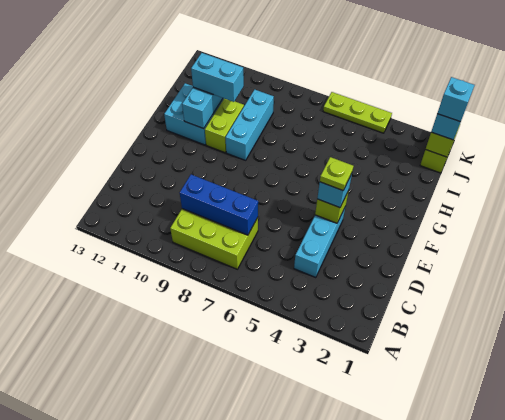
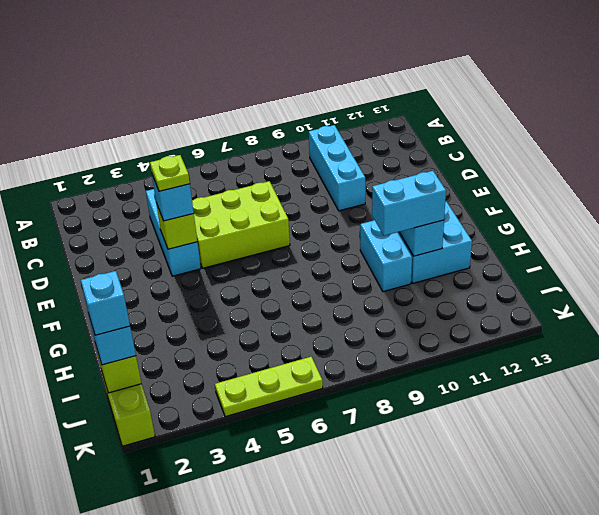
lime brick B7:C9 level 1 -> lime brick D5:E7 level 1
blue brick C7:C9 level 2 -> none
cyan brick G9:I9 level 1 -> cyan brick B10:D10 level 1
lime brick G10:H10 level 1 -> cyan brick G10:H10 level 1

